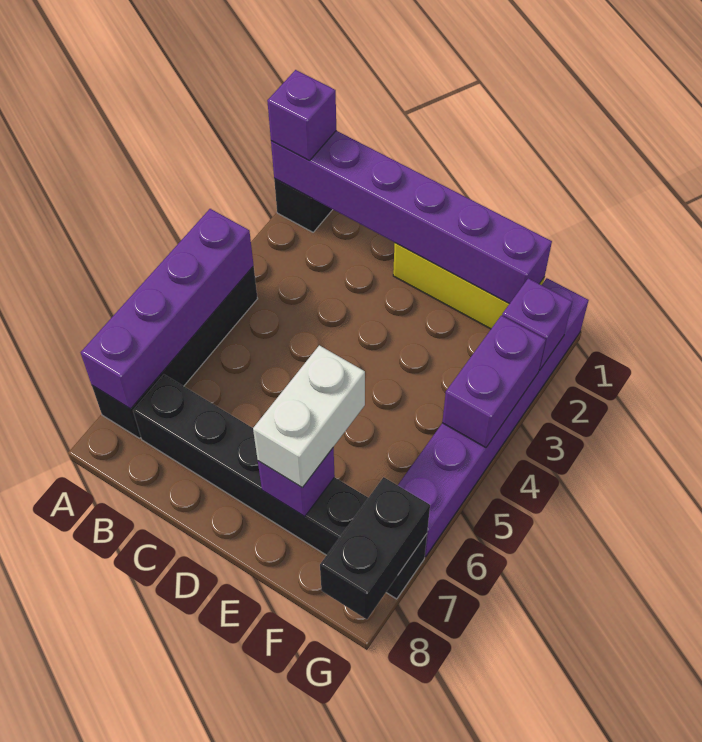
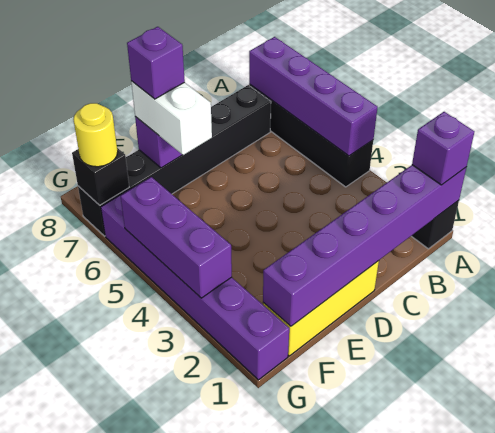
purple brick G2 level 2 -> purple brick E7 level 4
purple brick G3:G4 level 2 -> purple brick G3:G5 level 2
black brick G7:G8 level 2 -> black brick G7 level 2
none -> yellow round brick G7 level 3

